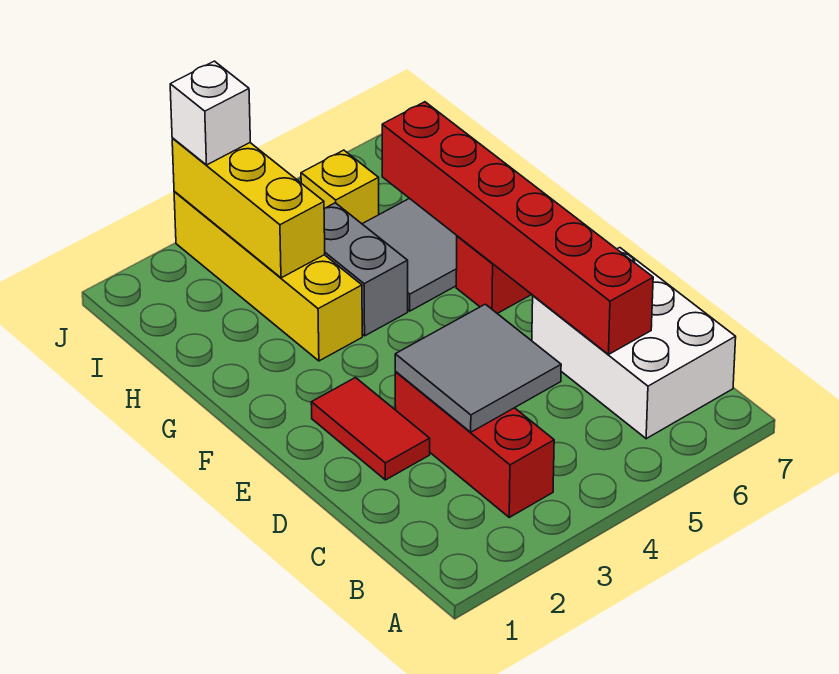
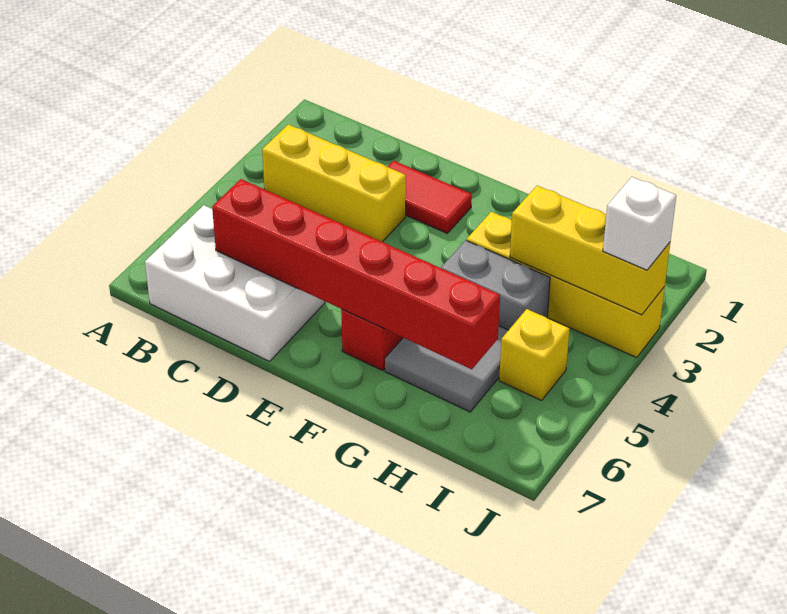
red brick B3:D3 level 1 -> yellow brick B3:D3 level 1
grey tile C3:D4 level 2 -> none

